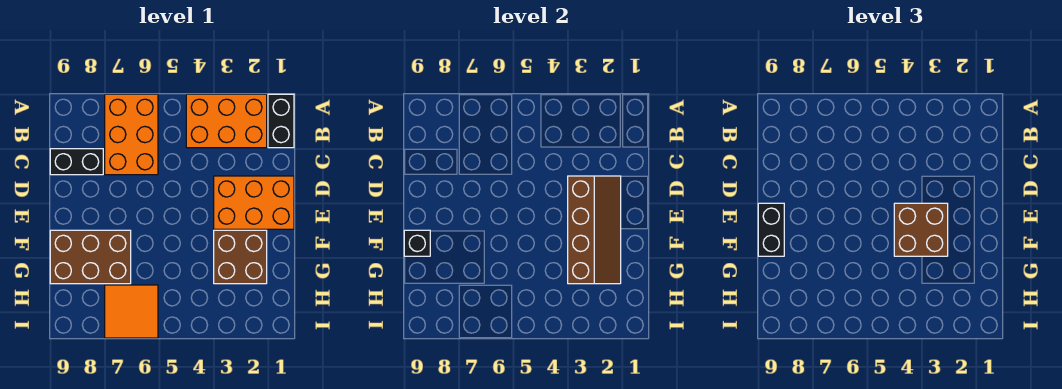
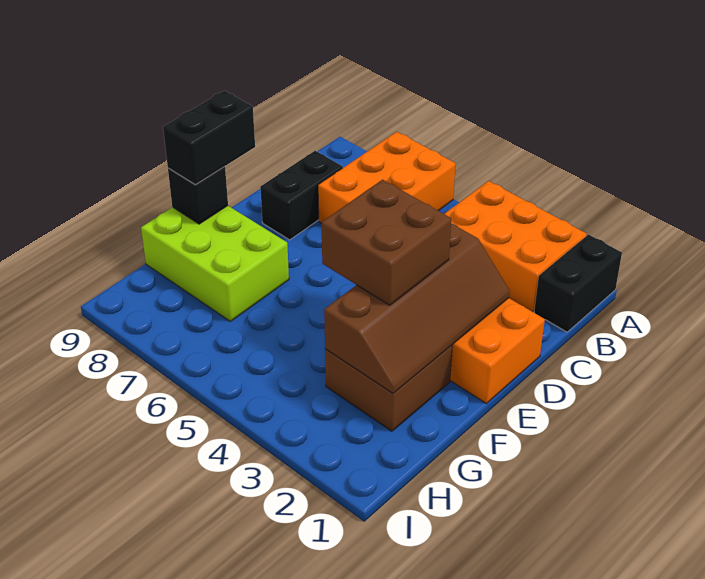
black brick C8:C9 level 1 -> black brick C8:D8 level 1
brown brick F7:G9 level 1 -> lime brick F7:G9 level 1
orange tile H6:I7 level 1 -> none

